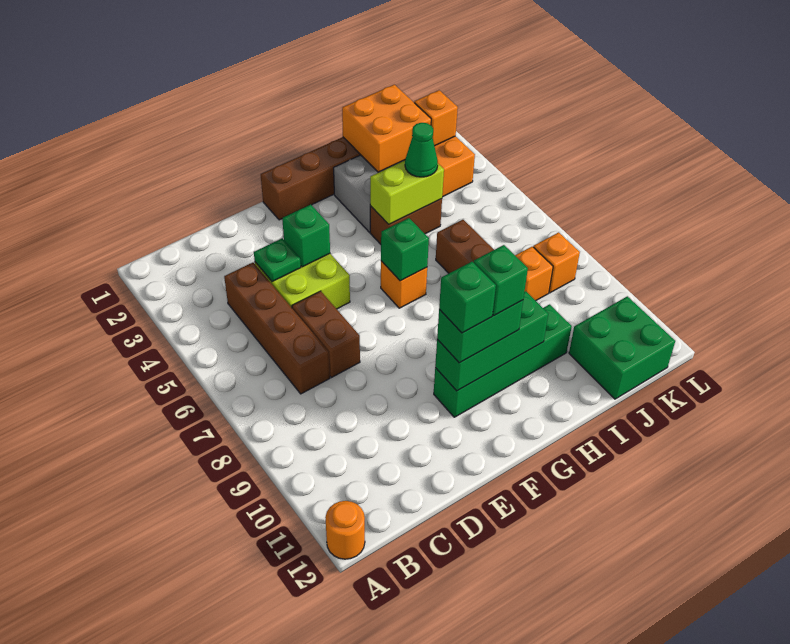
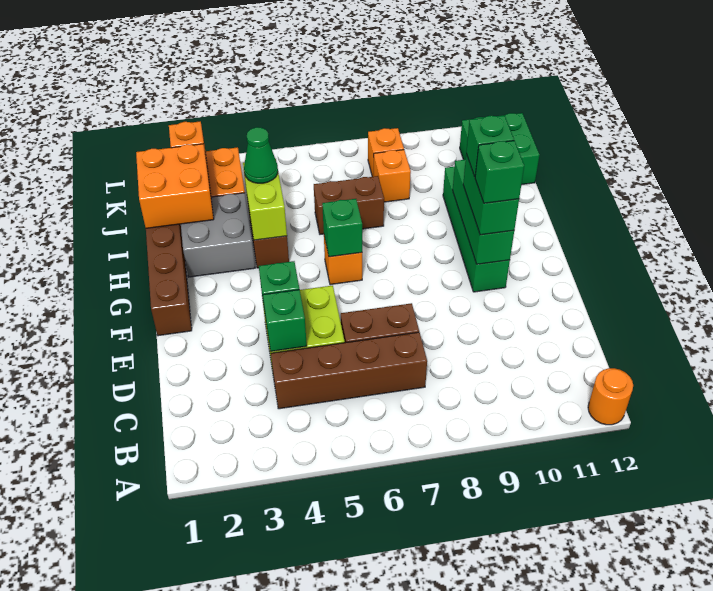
green plate D4 level 2 -> green brick D4 level 2

